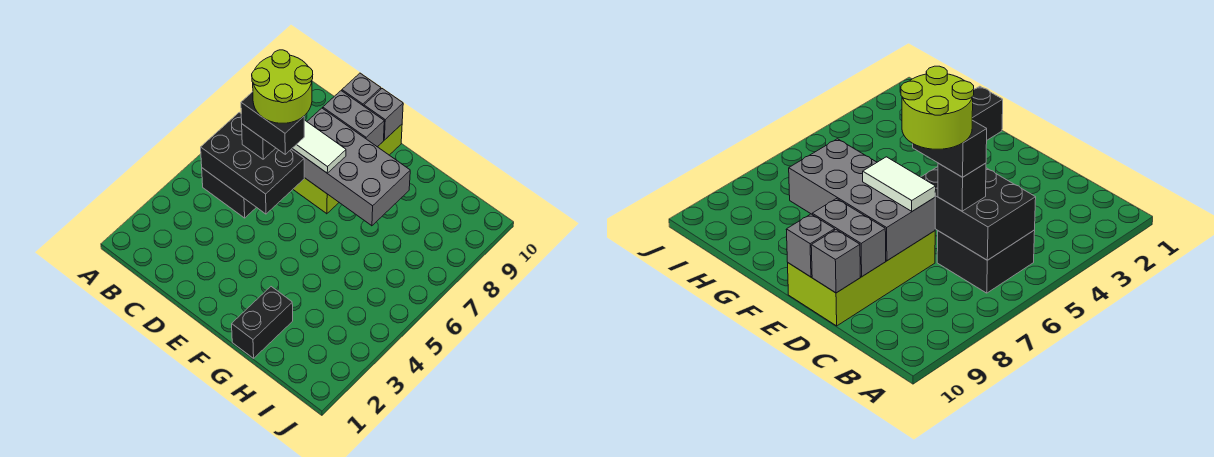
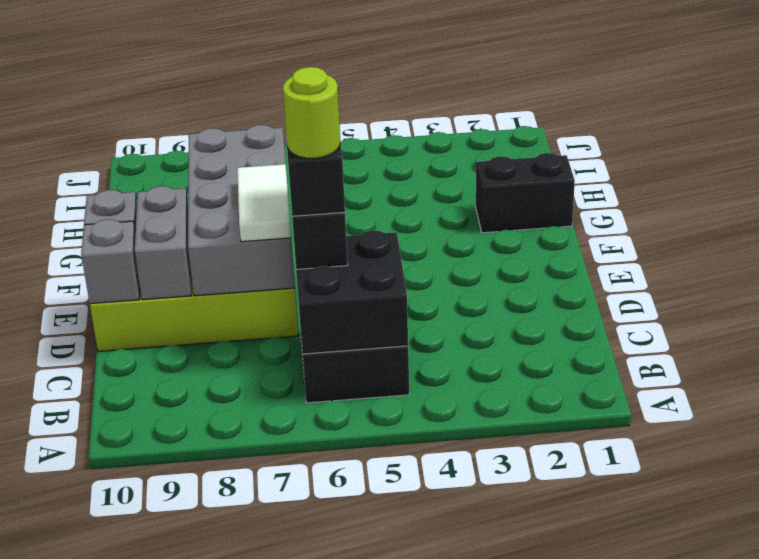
black brick B5:D6 level 2 -> black brick B5:C6 level 2
lime round brick C6:D7 level 5 -> lime round brick C6 level 5

